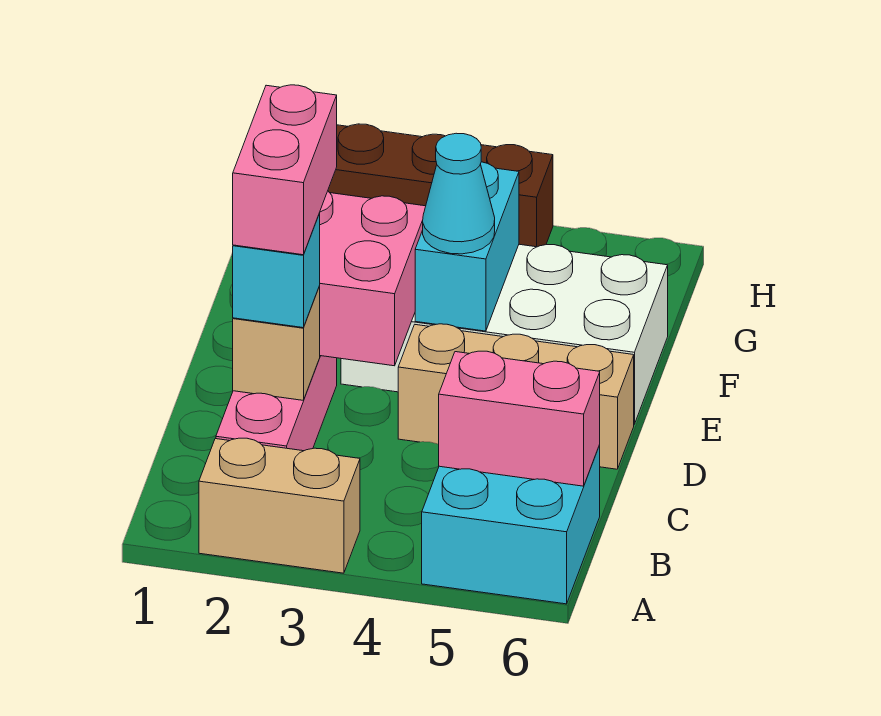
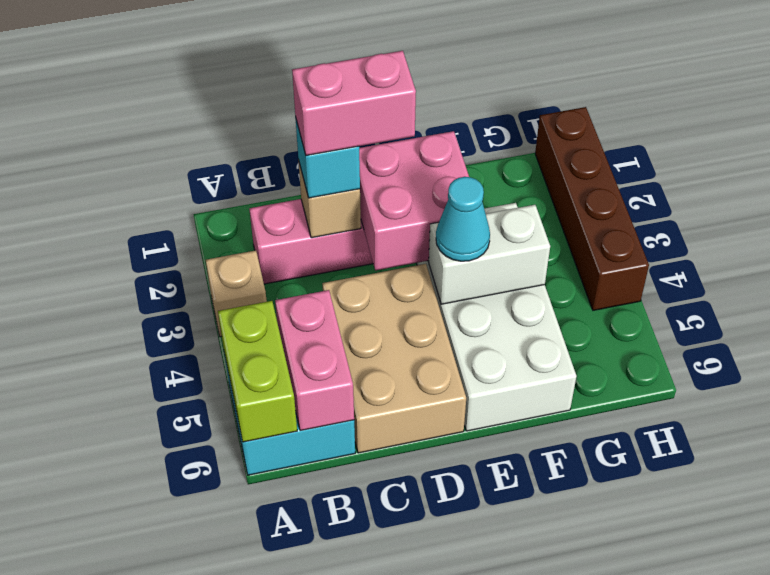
tan brick A2:A3 level 1 -> tan brick A3 level 1
none -> lime brick A5:A6 level 2
tan brick D4:D6 level 1 -> tan brick C4:D6 level 1
cyan brick E4:F4 level 2 -> white brick E4:F4 level 2

